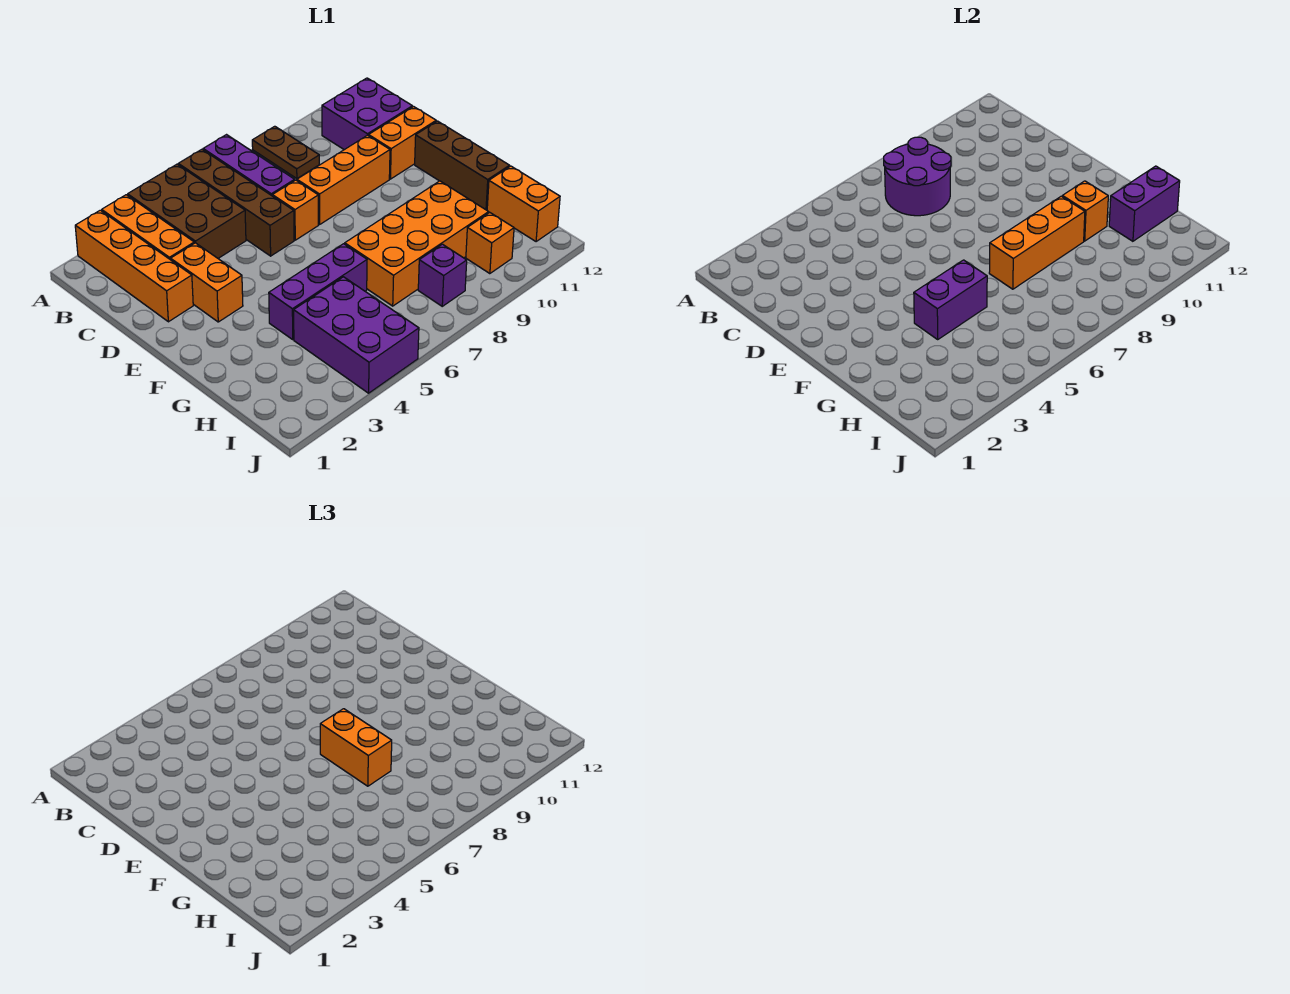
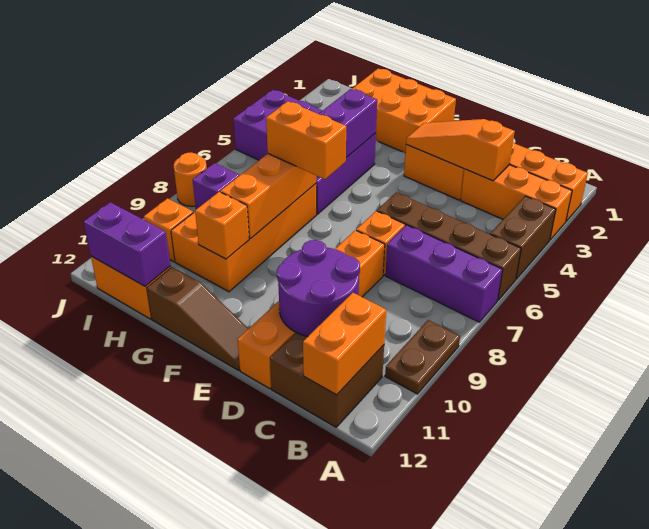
brown brick A4:C5 level 1 -> brown brick A4:A5 level 1
brown plate A9:B9 level 1 -> brown plate A9:A10 level 1
purple round brick B7:C8 level 2 -> purple round brick C10:D11 level 2
purple brick B11:C12 level 1 -> brown brick B11:C12 level 1
none -> orange brick B11:B12 level 2
none -> orange slope C3:E3 level 2 top C
brown brick E12:G12 level 1 -> brown slope E12:G12 level 1 top G
none -> orange brick F1:H2 level 1
purple brick H11:H12 level 2 -> purple brick H12:I12 level 2
none -> orange round brick J8 level 1

